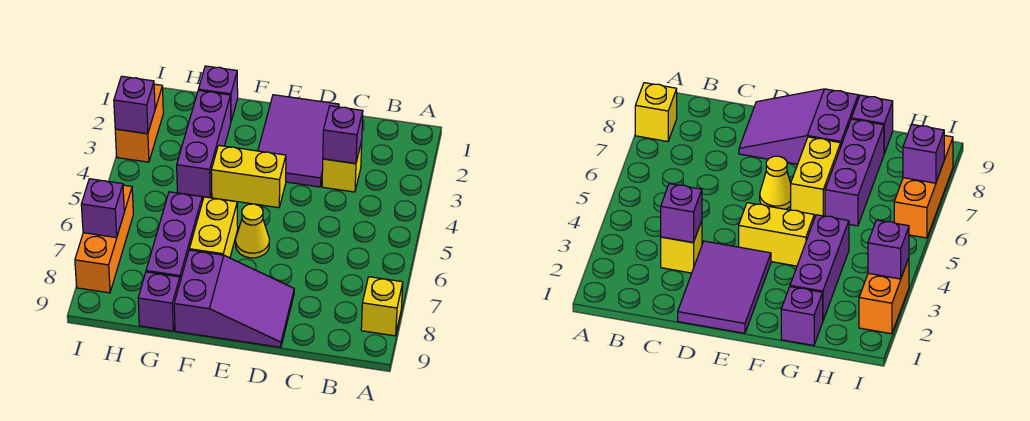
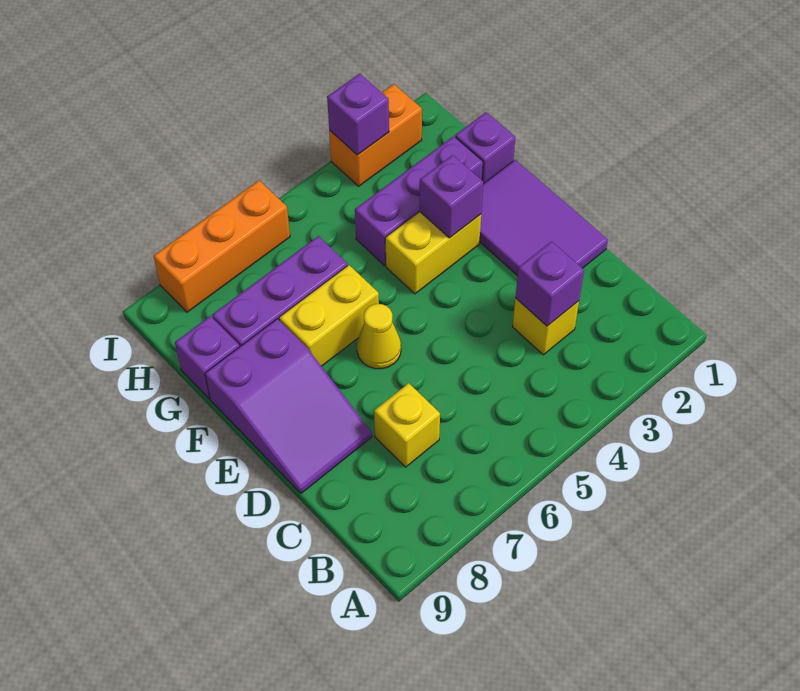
yellow brick A8 level 1 -> yellow brick C7 level 1
purple tile D1:E3 level 1 -> purple tile D1:F2 level 1
yellow brick E4:F4 level 1 -> yellow brick F3:F4 level 1
purple brick I7 level 2 -> purple brick F3 level 2

